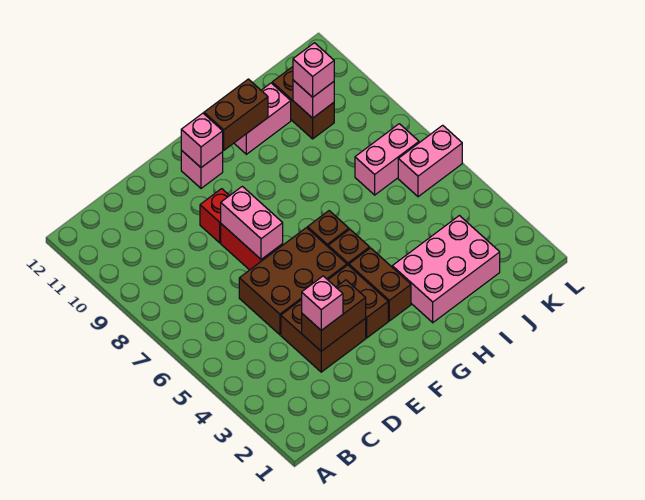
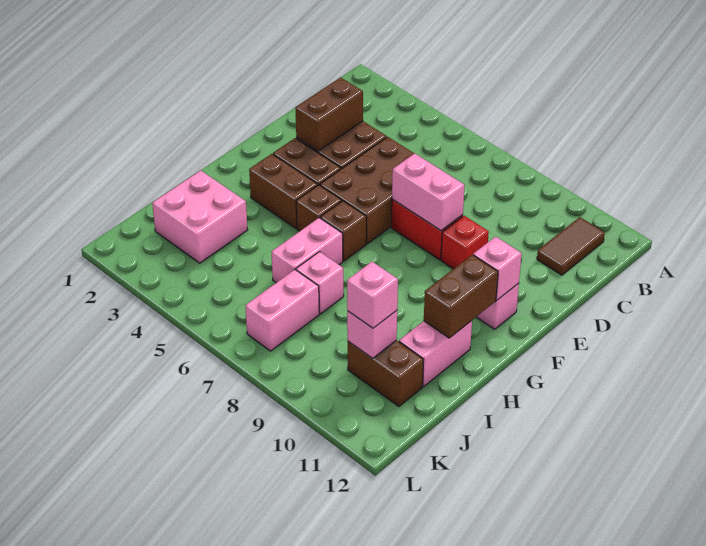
none -> brown tile B11:C11 level 1
pink brick D3 level 3 -> pink brick I7 level 1
pink brick H2:J3 level 1 -> pink brick I2:J3 level 1
pink brick K6:L6 level 1 -> pink brick H6:I6 level 1

